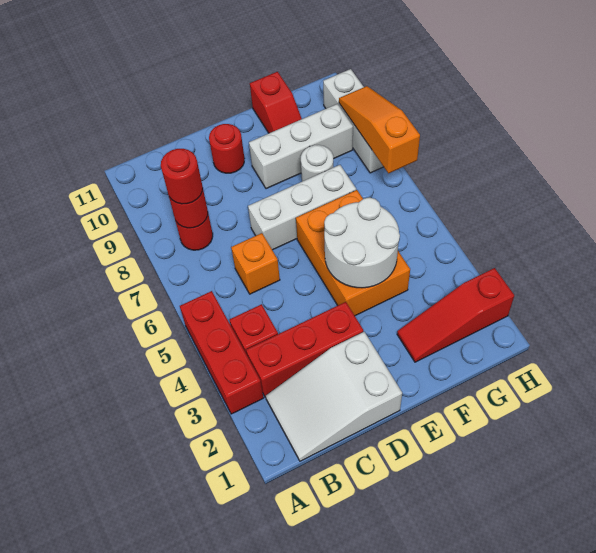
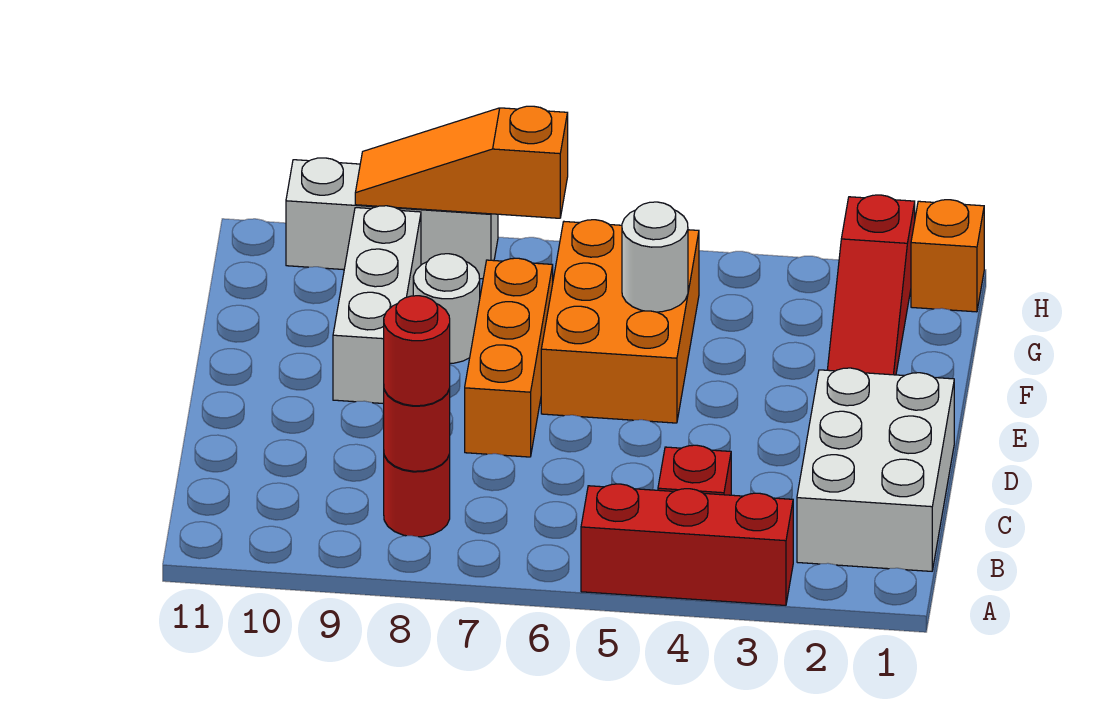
white slope B1:D2 level 1 top D -> white brick B1:D2 level 1
red brick B3:D3 level 1 -> none
orange brick C6 level 1 -> orange brick H1 level 1
white brick D7:F7 level 1 -> orange brick D7:F7 level 1
red round brick D10 level 1 -> none
orange brick E4:F6 level 1 -> orange brick E5:G6 level 1
white round brick E4:F5 level 2 -> white round brick F5 level 2
red slope F10:F11 level 1 top 11 -> none

